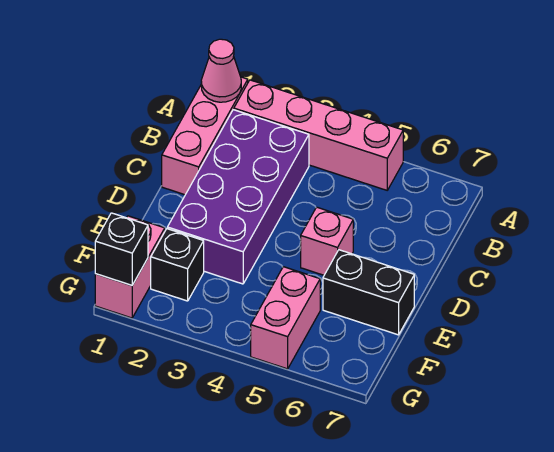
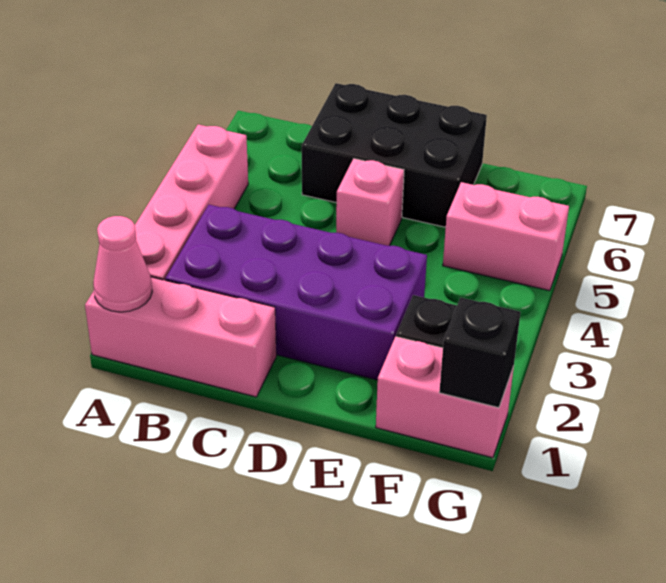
black brick E6:E7 level 1 -> black brick C6:E7 level 1

